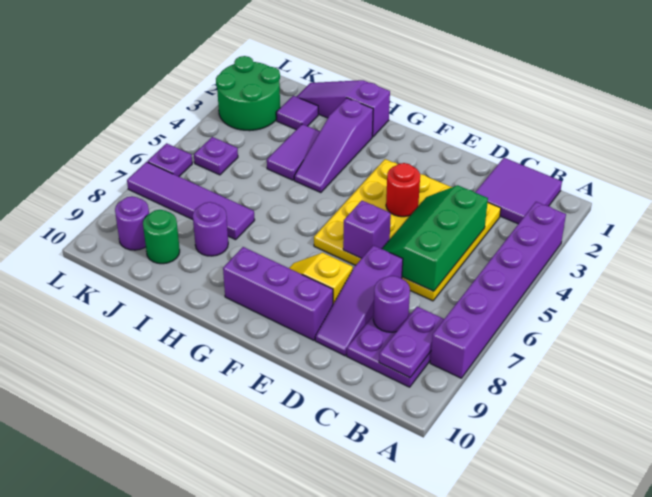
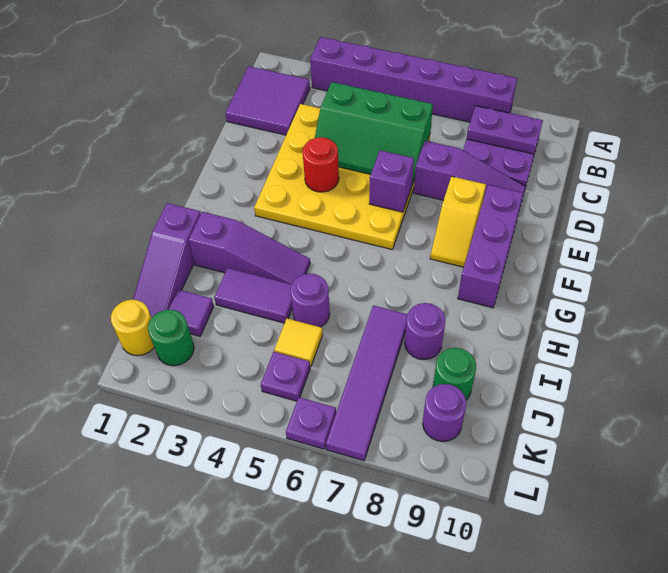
purple round brick C8 level 2 -> purple round brick I5 level 1
none -> yellow tile J5 level 1
none -> yellow round brick K1 level 1
green round brick K2:L3 level 1 -> green round brick K2 level 1

